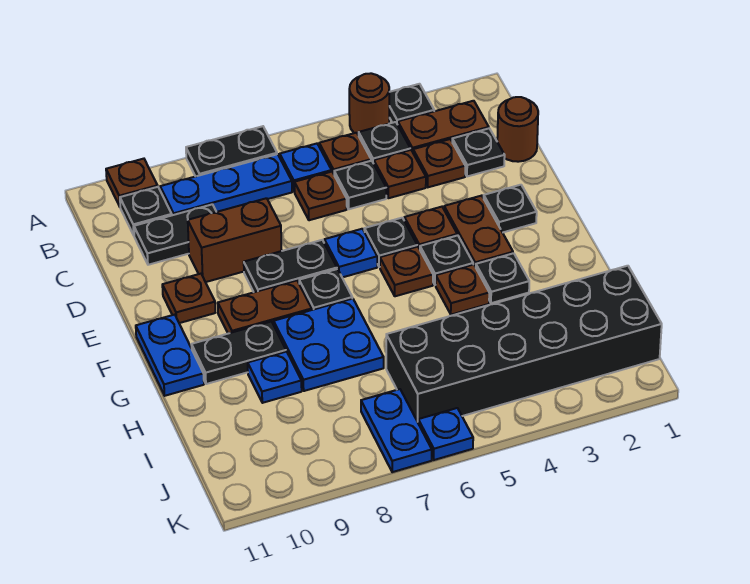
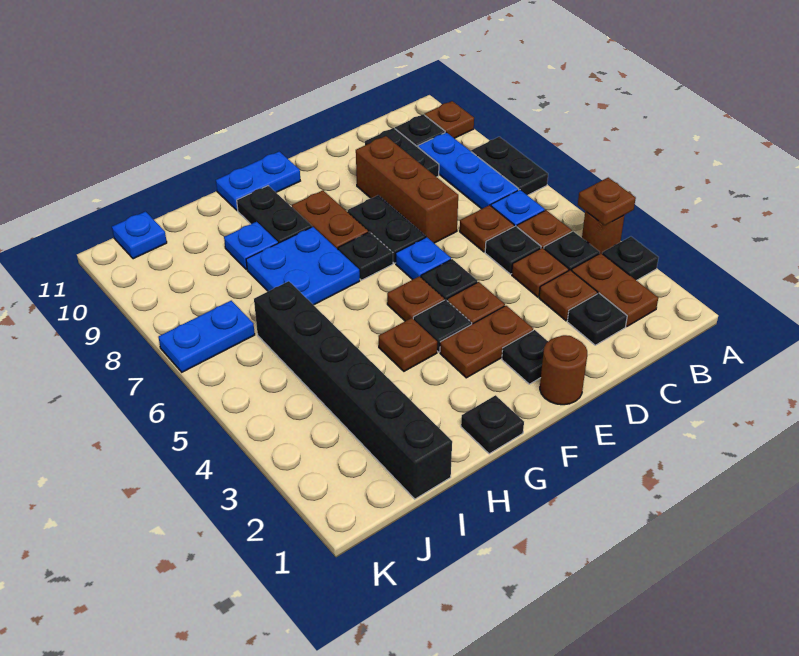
brown round brick C1 level 1 -> brown round brick E1 level 1
brown brick D8:D9 level 1 -> brown brick D7:D9 level 1
brown plate E10 level 1 -> brown plate A4 level 2
black plate G3 level 1 -> black plate G1 level 1
black brick I1:J6 level 1 -> black brick I1:I6 level 1
blue plate K6 level 1 -> blue plate J11 level 1

